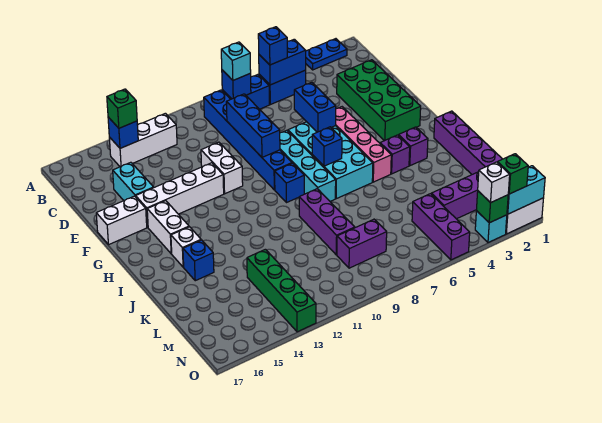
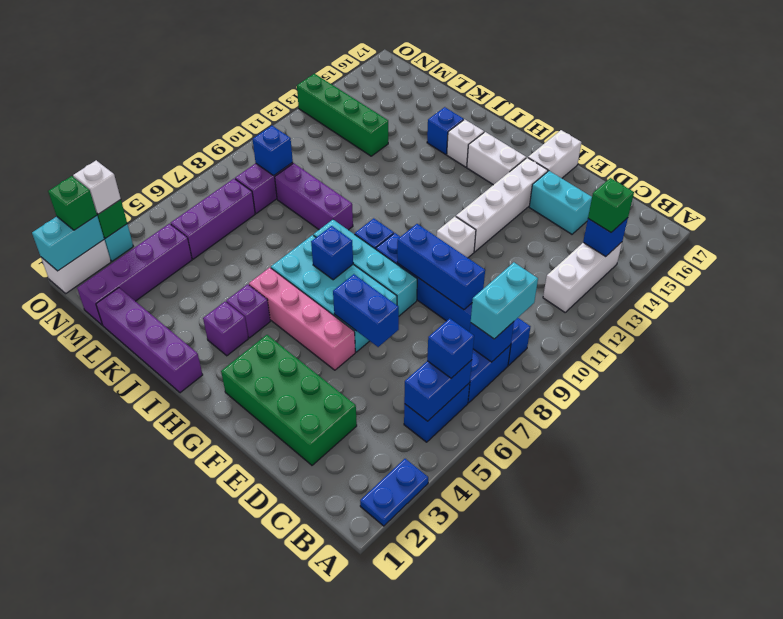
cyan brick B8 level 3 -> cyan brick B8:B9 level 3
white brick E11:F11 level 1 -> white brick F11 level 1
purple brick M5:O5 level 1 -> purple brick M5:M7 level 1
none -> blue brick M9 level 2

